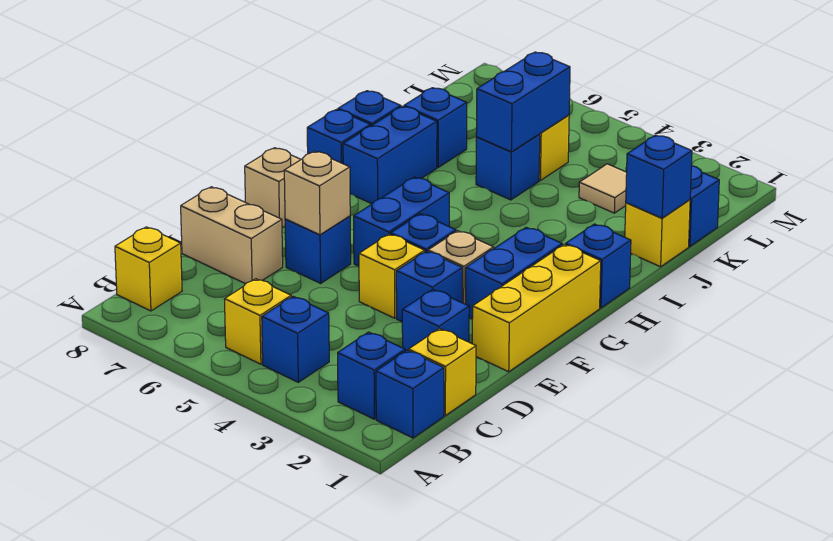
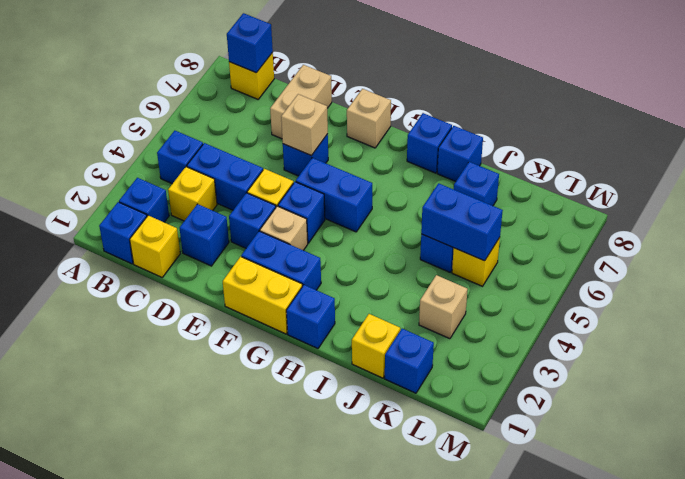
yellow brick B5 level 1 -> yellow brick C3 level 1
yellow brick E1:G1 level 1 -> yellow brick F1:G1 level 1
blue brick H7:I7 level 1 -> blue brick C4:D4 level 1
blue brick J1 level 2 -> blue brick B8 level 2
tan tile K3 level 1 -> tan brick K3 level 1

